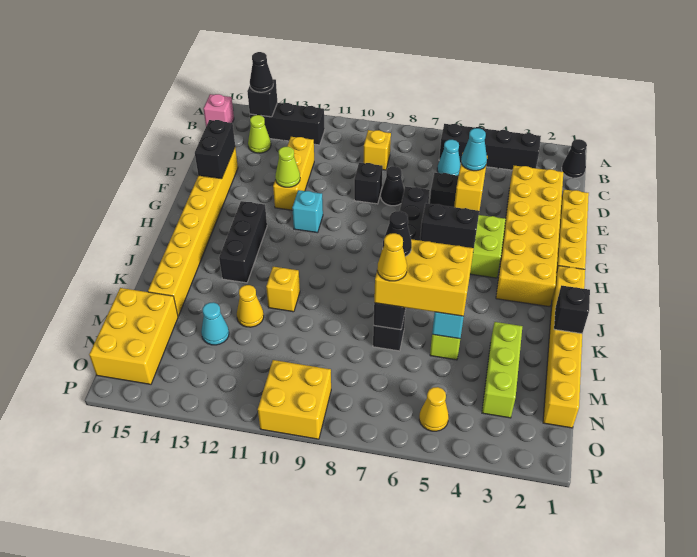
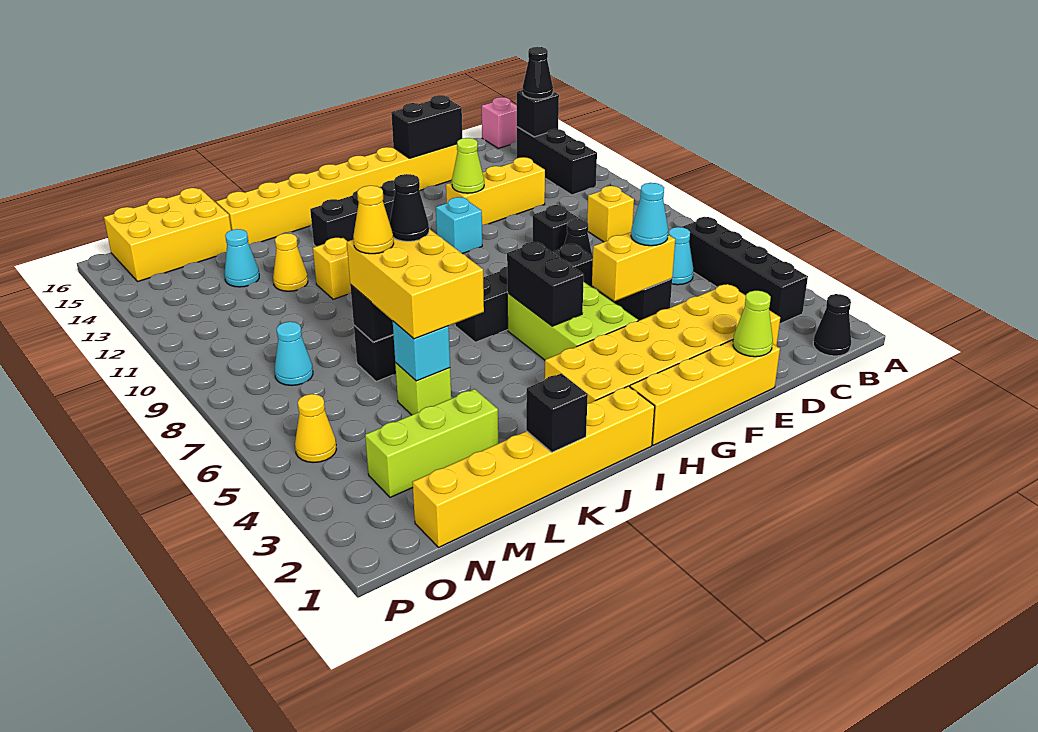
lime cone C14 level 1 -> lime cone E1 level 2
none -> cyan cone N8 level 1
yellow brick O9:P10 level 1 -> none

